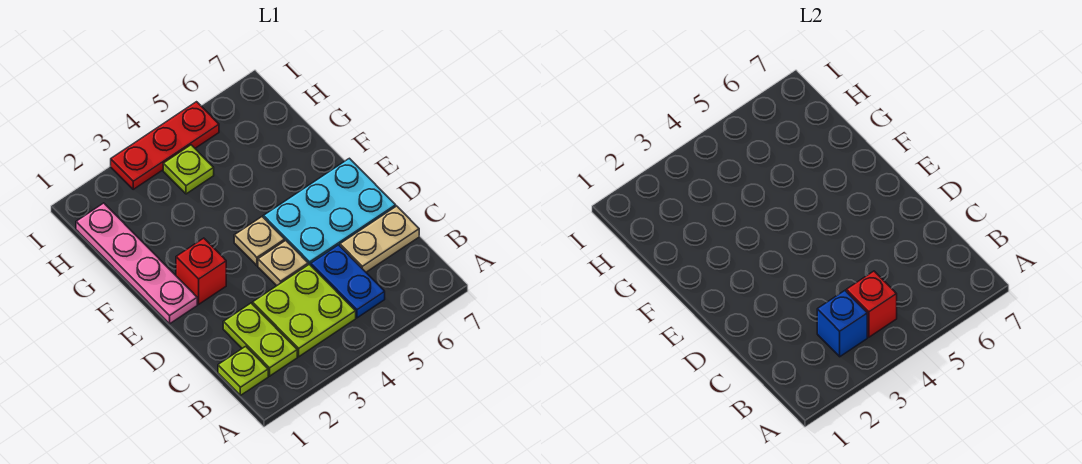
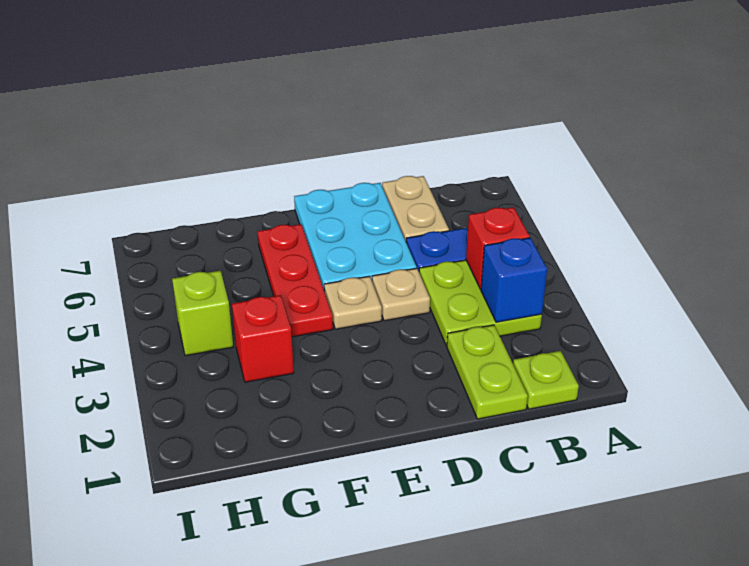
lime plate B2:C2 level 1 -> lime plate C1:C2 level 1
pink plate E1:H1 level 1 -> none
red brick E2 level 1 -> red brick G3 level 1
lime plate H4 level 1 -> lime brick H4 level 1
red plate I3:I5 level 1 -> red plate F4:F6 level 1

